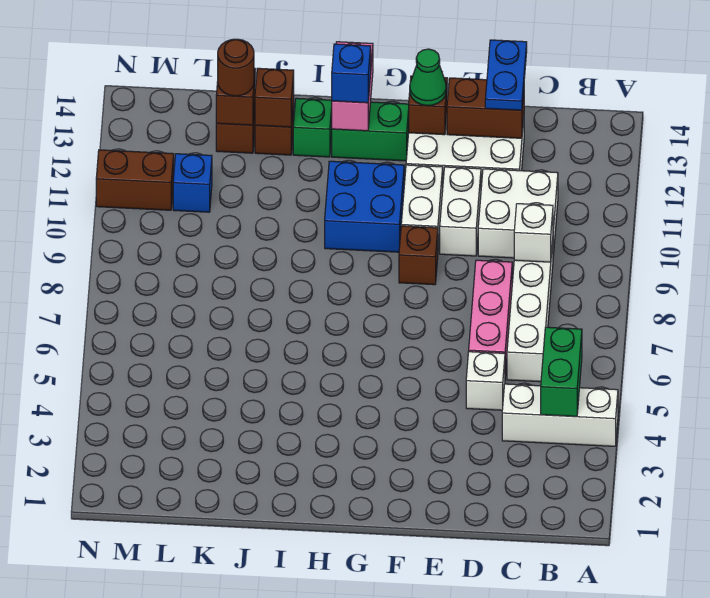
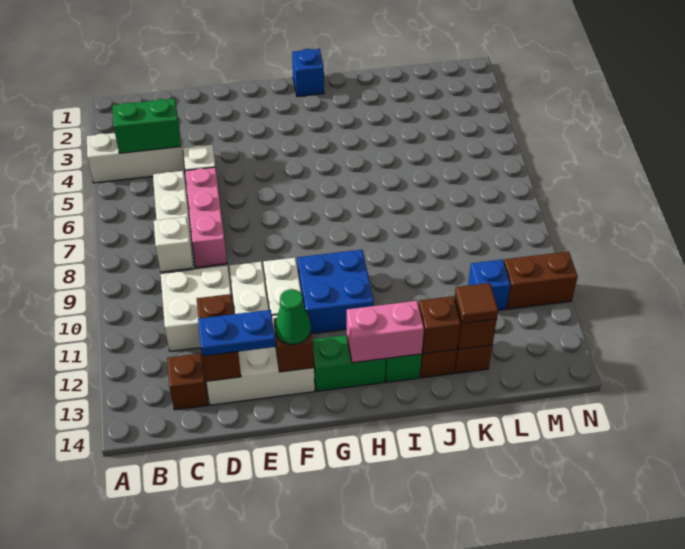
green brick B4:B5 level 2 -> green brick B4:C4 level 2
brown brick D13:E13 level 2 -> brown brick D12:D13 level 2
blue plate D13:D14 level 3 -> blue plate D13:E13 level 3
brown brick F9 level 1 -> brown brick C13 level 1
pink brick H13:H14 level 2 -> pink brick H13:I13 level 2
blue brick H13 level 3 -> blue brick H1 level 1
brown round brick K13 level 3 -> brown tile K13 level 3

